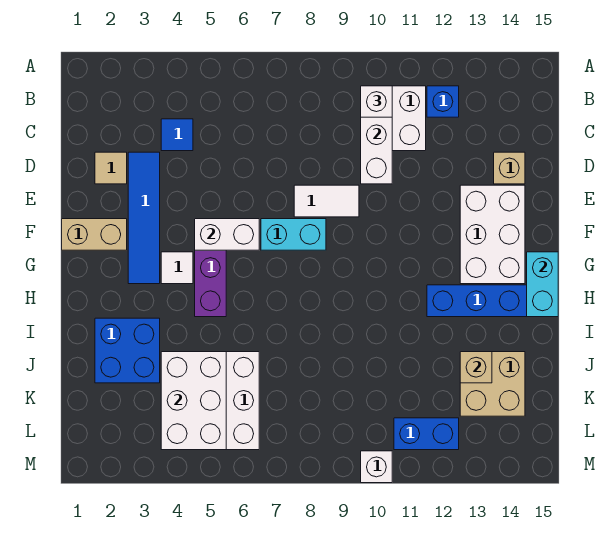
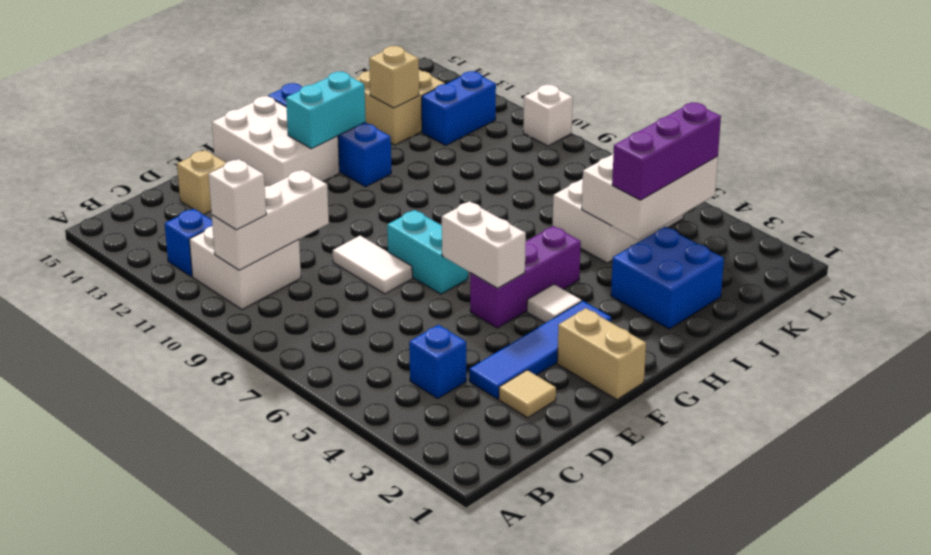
blue tile C4 level 1 -> blue brick C4 level 1
white brick E13:G14 level 1 -> white brick F13:G15 level 1
cyan brick G15:H15 level 2 -> cyan brick G13:H13 level 2
none -> purple brick J4:L4 level 3
blue brick L11:L12 level 1 -> blue brick K12:L12 level 1

